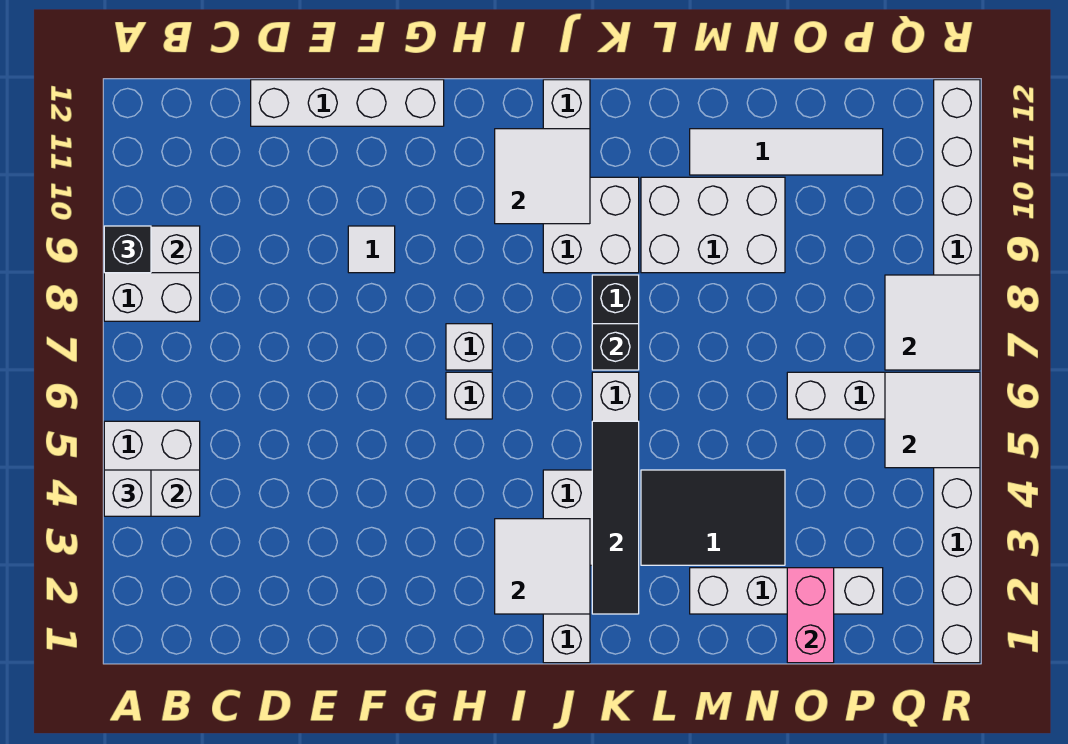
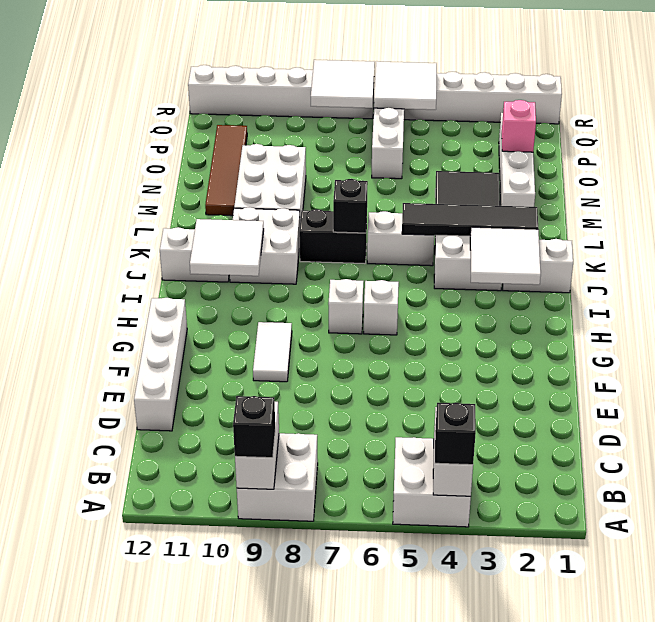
white brick A4 level 3 -> black brick A4 level 3
white tile F9 level 1 -> white tile F9:G9 level 1
white tile M11:P11 level 1 -> brown tile M11:P11 level 1
pink brick O1:O2 level 2 -> pink brick O2 level 2

